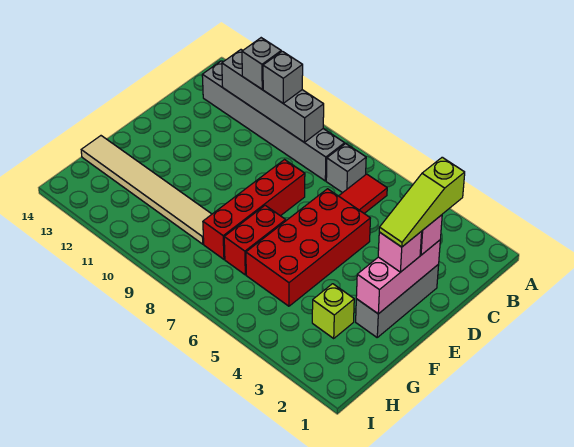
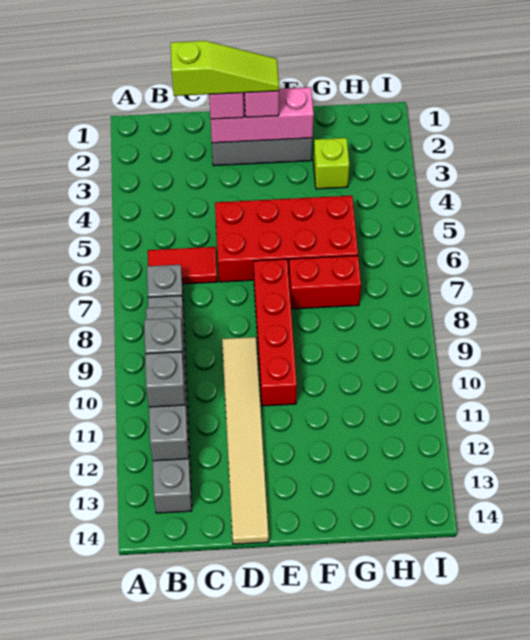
red brick D8:G8 level 1 -> red brick E7:E10 level 1
tan tile G9:G14 level 1 -> tan tile D9:D14 level 1

